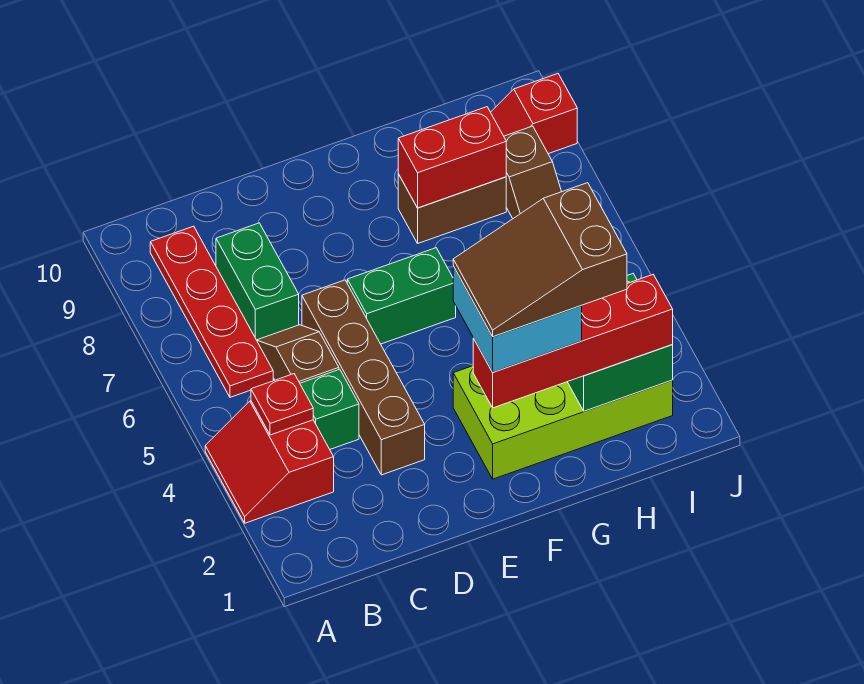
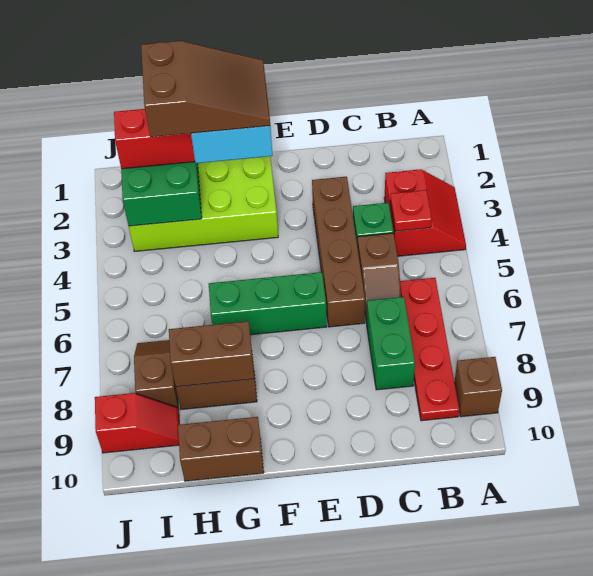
none -> brown brick A9 level 1
green brick E6:F6 level 1 -> green brick E6:G6 level 1
red brick G8:H8 level 2 -> brown brick G8:H8 level 2
none -> brown brick G10:H10 level 1

